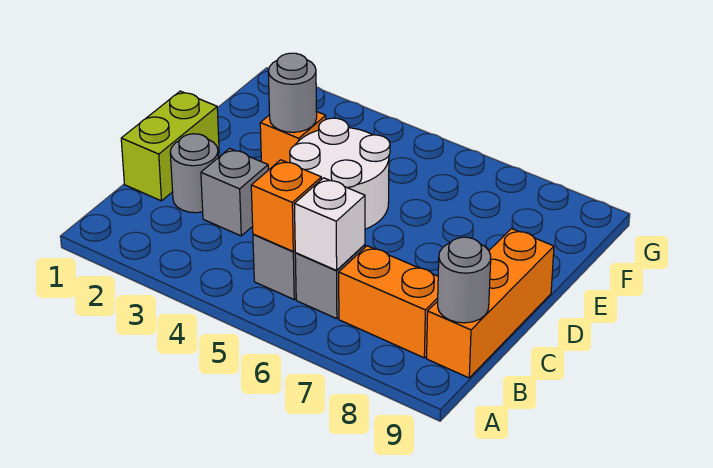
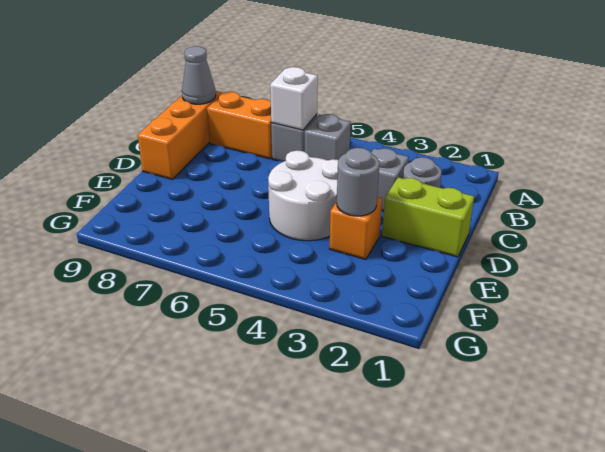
orange brick B5 level 2 -> none
grey round brick B9 level 2 -> grey cone B9 level 2
lime brick C1:D1 level 1 -> lime brick D1:D2 level 1

